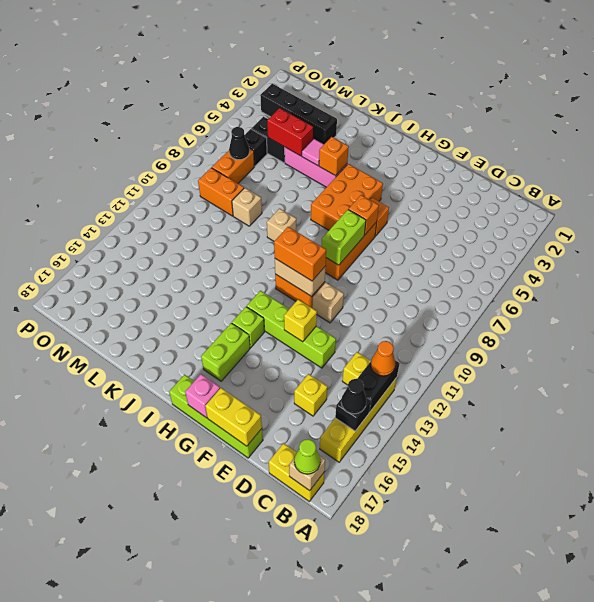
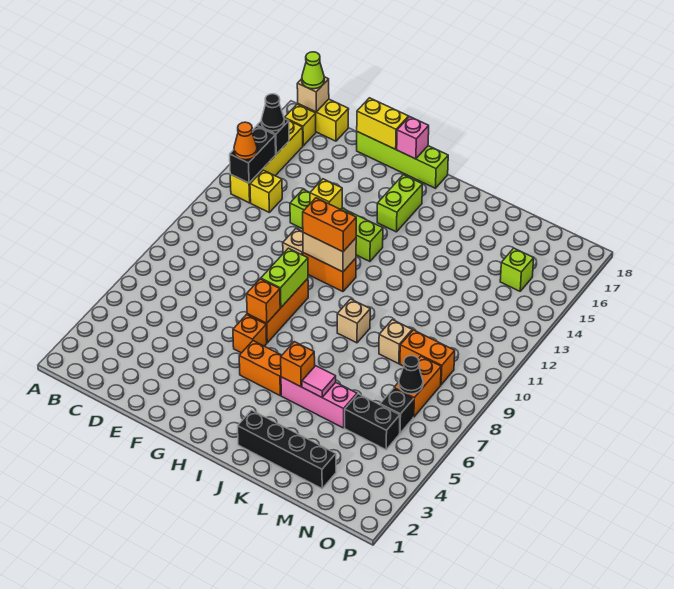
yellow brick D15 level 1 -> yellow brick B17 level 1
orange brick H5:I7 level 1 -> orange brick H5:I5 level 1
lime brick H14 level 1 -> lime brick N15 level 1
black brick L3:O3 level 1 -> black brick J2:M2 level 1
red brick L5:M5 level 2 -> none

